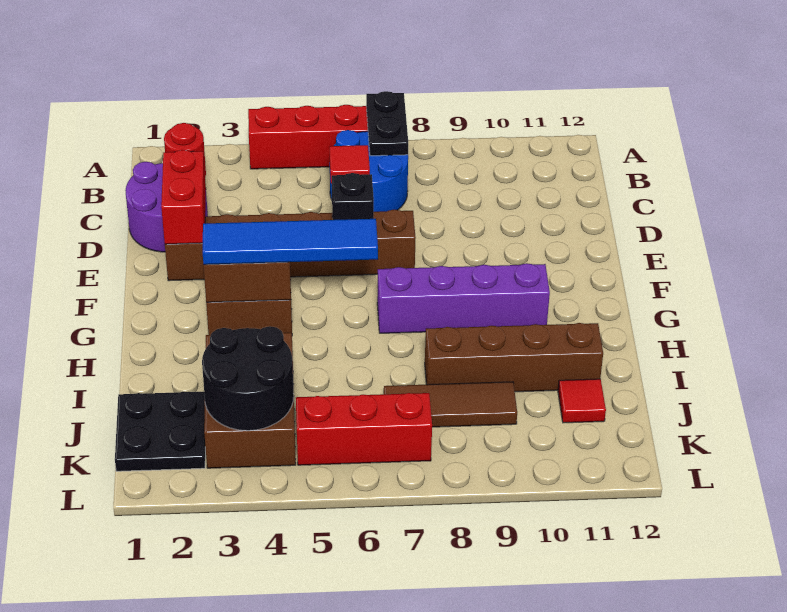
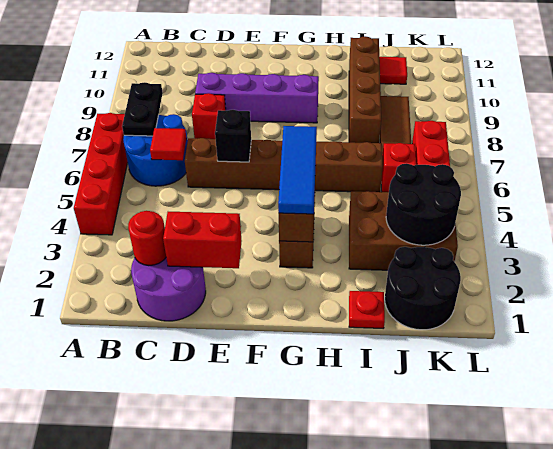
black plate A7:B7 level 2 -> black plate B7:B8 level 2
none -> red brick D8 level 1
brown brick E2:E7 level 1 -> brown brick D6:I6 level 1
blue tile G3:G6 level 3 -> blue tile G3:G5 level 3
purple brick G7:G10 level 1 -> purple brick D9:G9 level 1
none -> red plate I1 level 1
black plate J1:K2 level 1 -> black round brick J1:K2 level 1
none -> red brick J6 level 1

